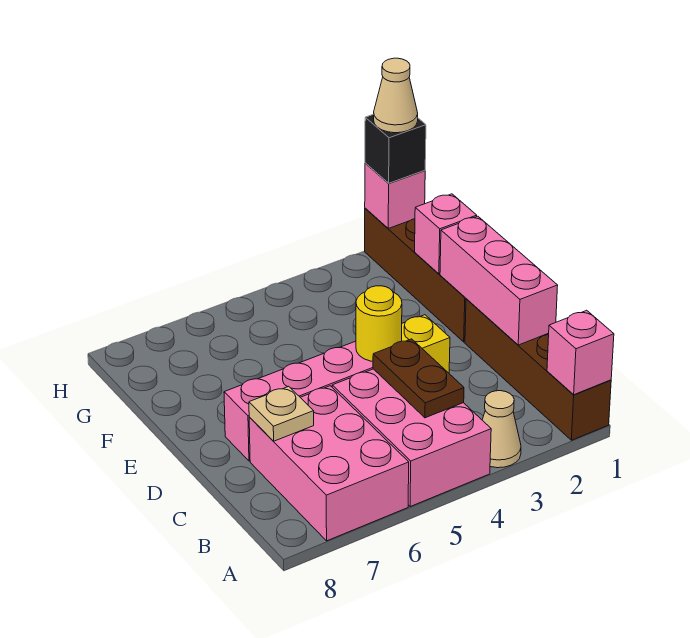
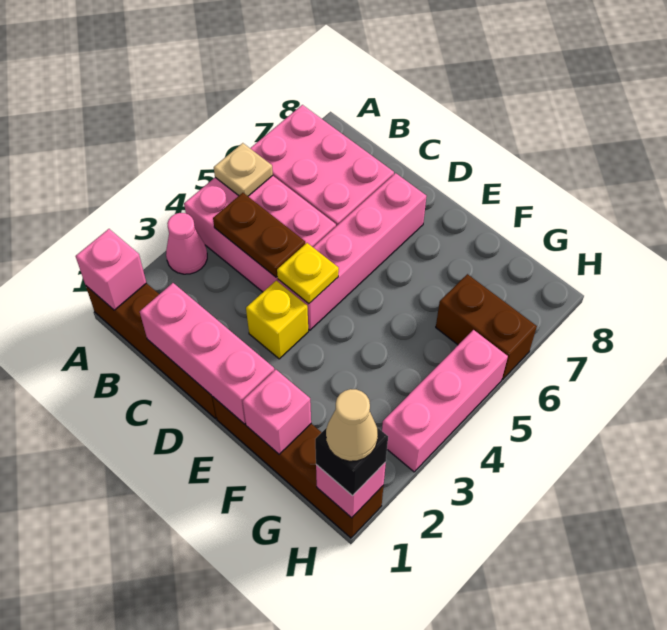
tan cone A3 level 1 -> pink cone A3 level 1
tan plate C7 level 2 -> tan plate A5 level 2
yellow round brick D4 level 2 -> yellow plate D4 level 2
none -> brown brick G6:H6 level 1
none -> pink brick H3:H5 level 1

